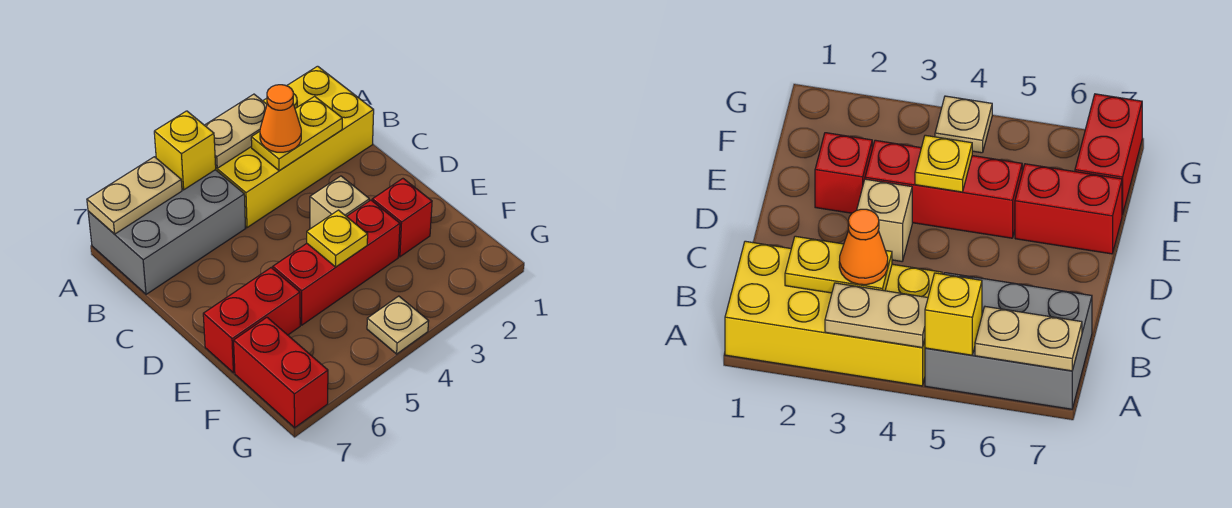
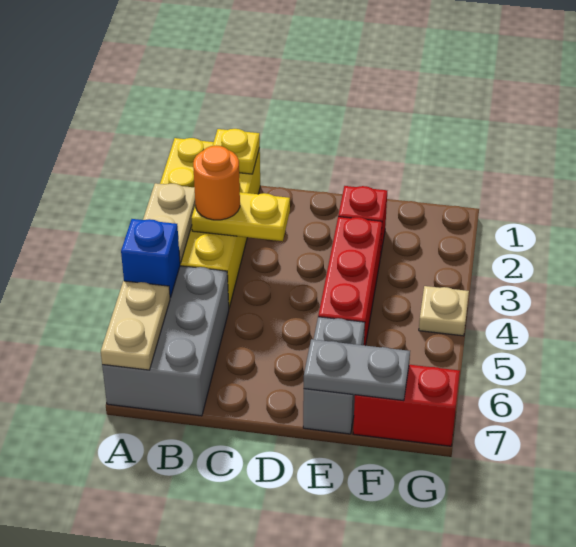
yellow brick A5 level 2 -> blue brick A5 level 2
yellow plate B2:B3 level 2 -> yellow plate B3:C3 level 2
orange cone B3 level 3 -> orange round brick B3 level 3
tan brick D3 level 1 -> none
yellow plate E4 level 2 -> yellow plate B1 level 2
red brick E6:E7 level 1 -> grey brick E6:E7 level 1
none -> grey plate E7:F7 level 2

